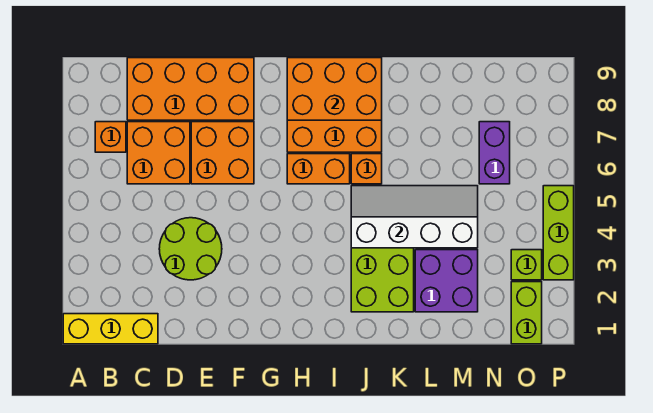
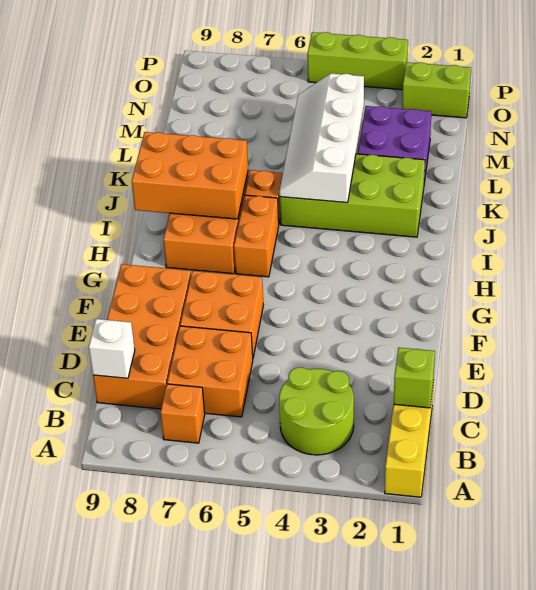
none -> white brick C9 level 2
lime round brick D3:E4 level 1 -> lime round brick B3:C4 level 1
orange brick H8:J9 level 2 -> orange brick I7:J9 level 2
purple brick N6:N7 level 1 -> none
lime brick O3 level 1 -> lime brick C1 level 2

